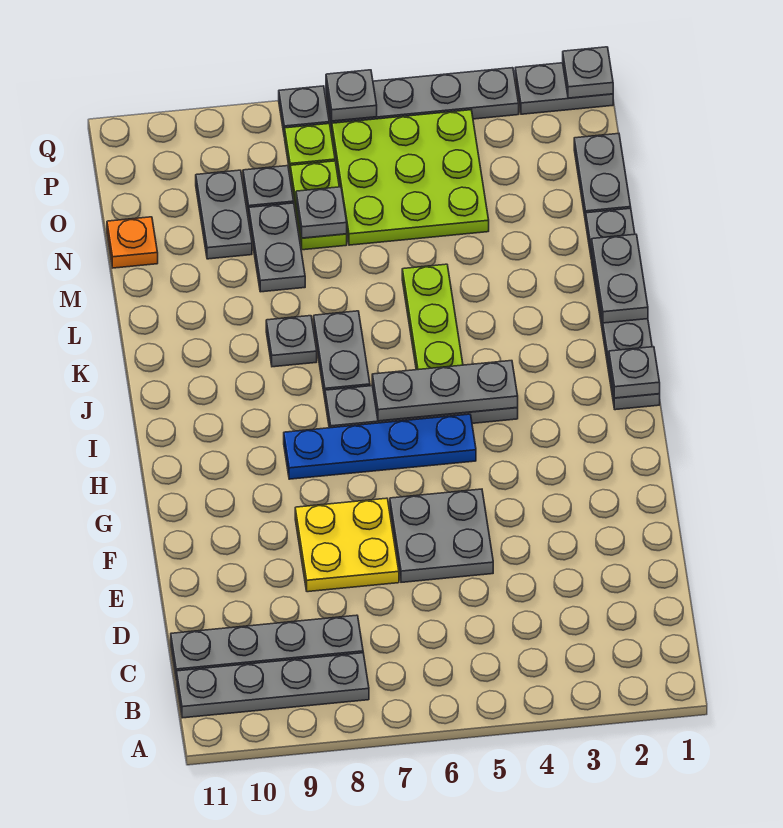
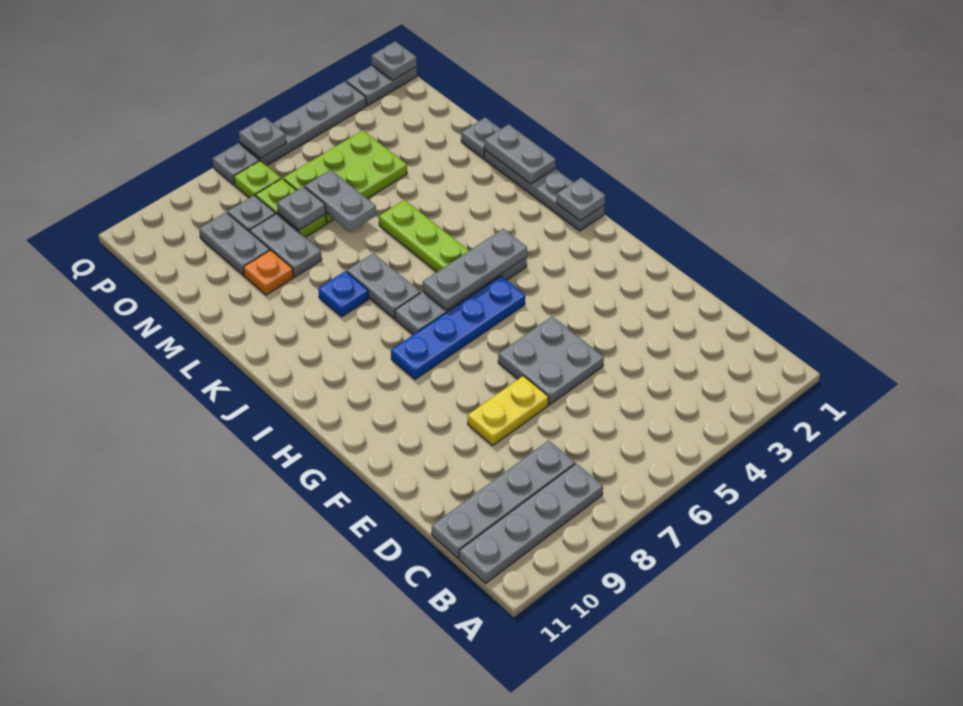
yellow plate E7:F8 level 1 -> yellow plate E7:E8 level 1
grey plate K8 level 1 -> blue plate K8 level 1
grey plate N1:O1 level 1 -> grey plate M6:N6 level 2
lime plate N4:P6 level 1 -> lime plate N4:O6 level 1
orange plate N11 level 1 -> orange plate M9 level 1

